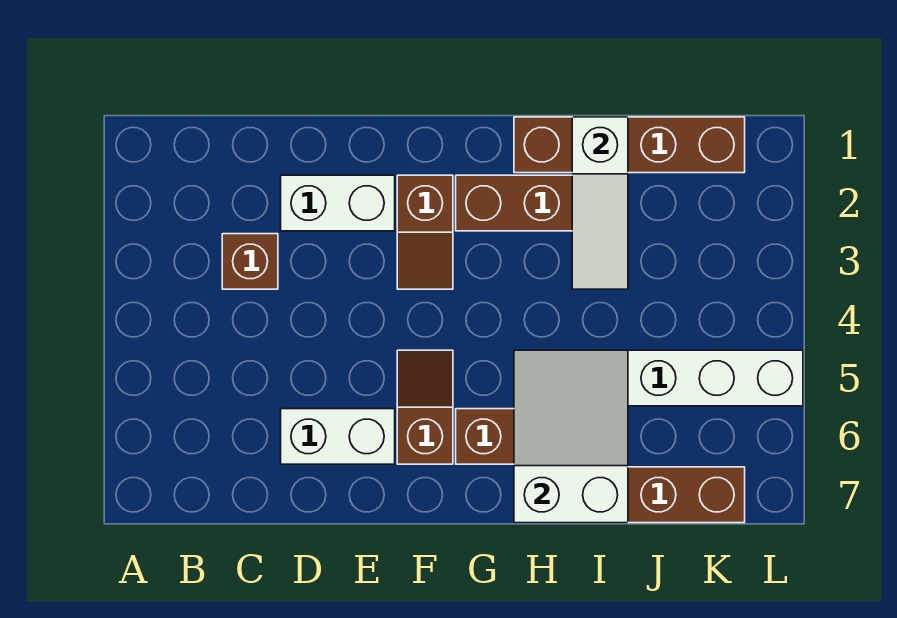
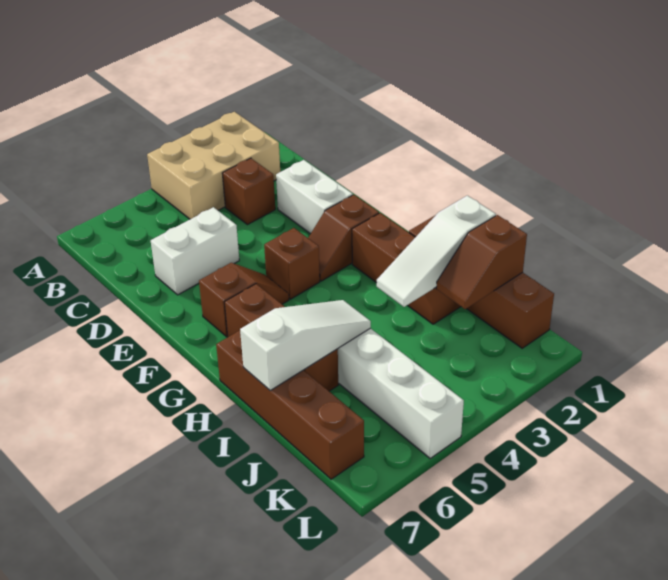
none -> tan brick A2:B4 level 1
white brick D6:E6 level 1 -> white brick D5:D6 level 1
none -> brown brick F4 level 1
white slope H5:I7 level 2 top 7 -> white slope I5:I7 level 2 top 7
none -> brown slope J1:J2 level 2 top 1

